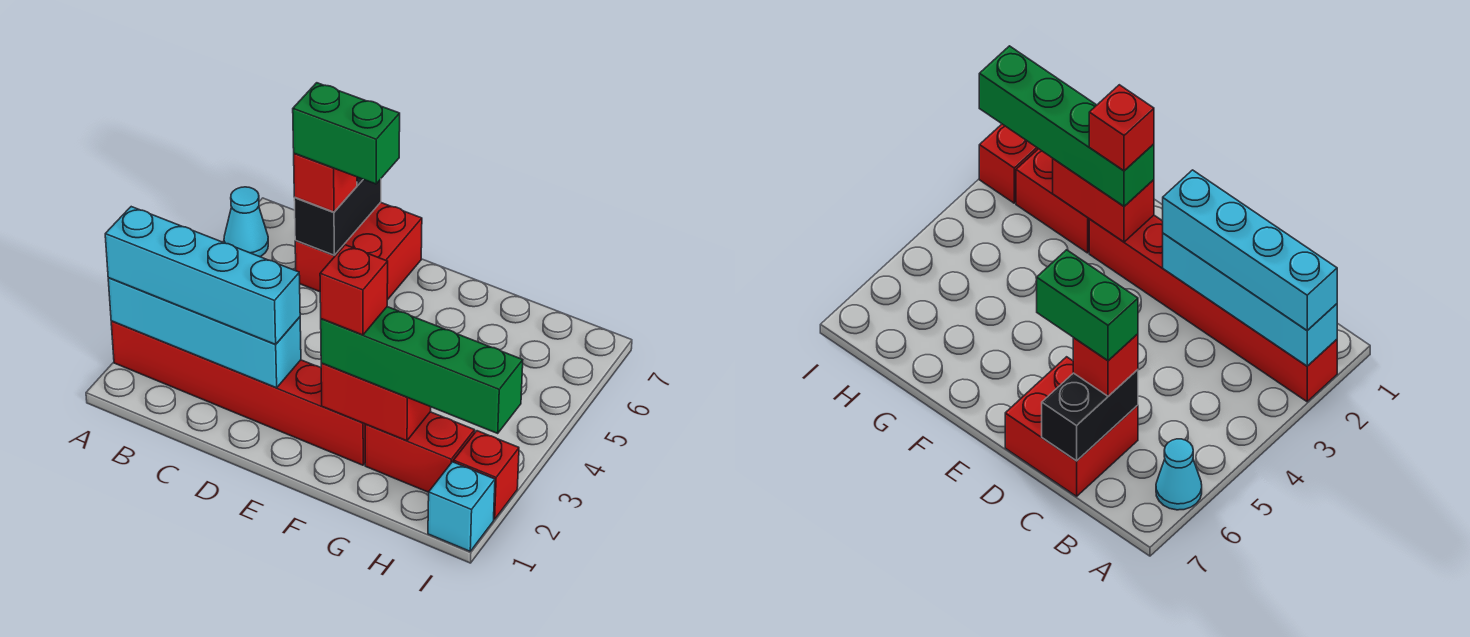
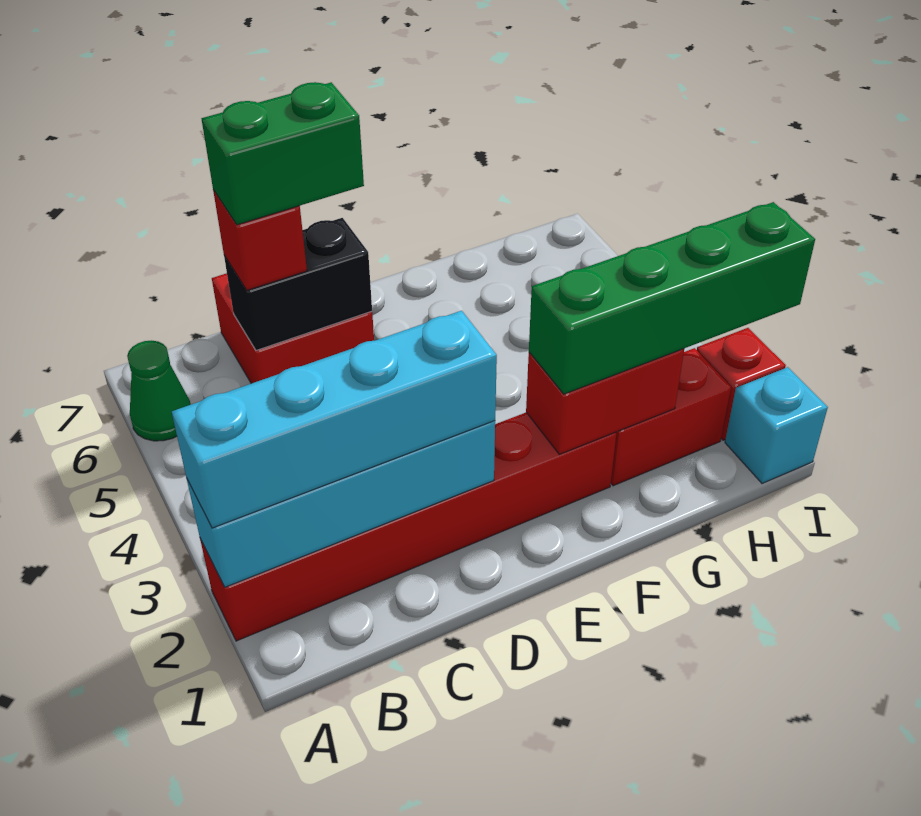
cyan cone A6 level 1 -> green cone A6 level 1
black brick C6:C7 level 2 -> black brick C6:D6 level 2
red brick F2 level 4 -> none

